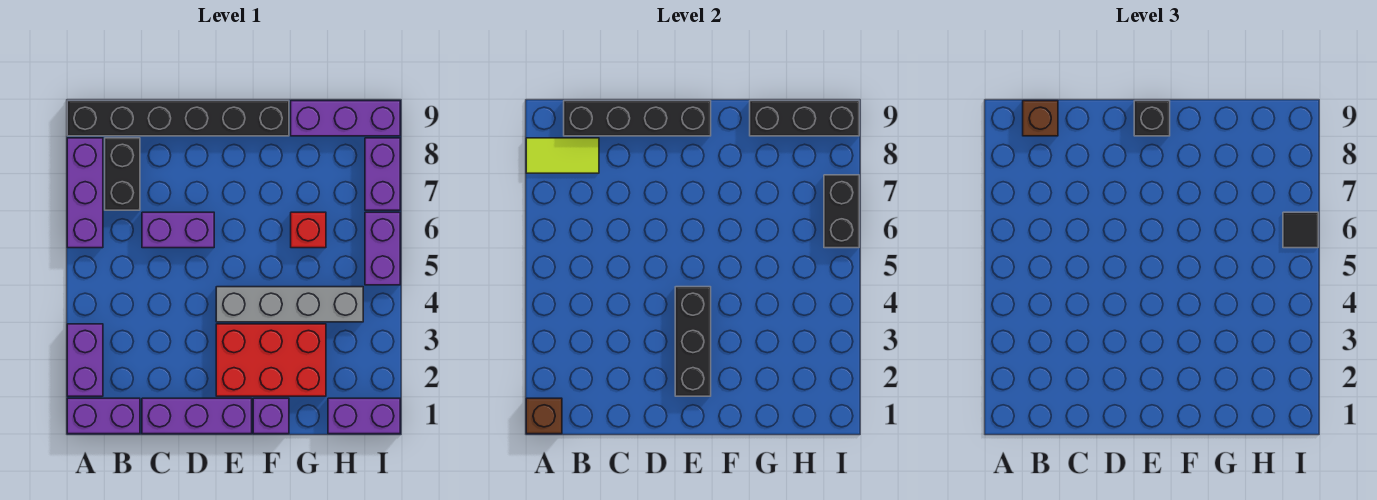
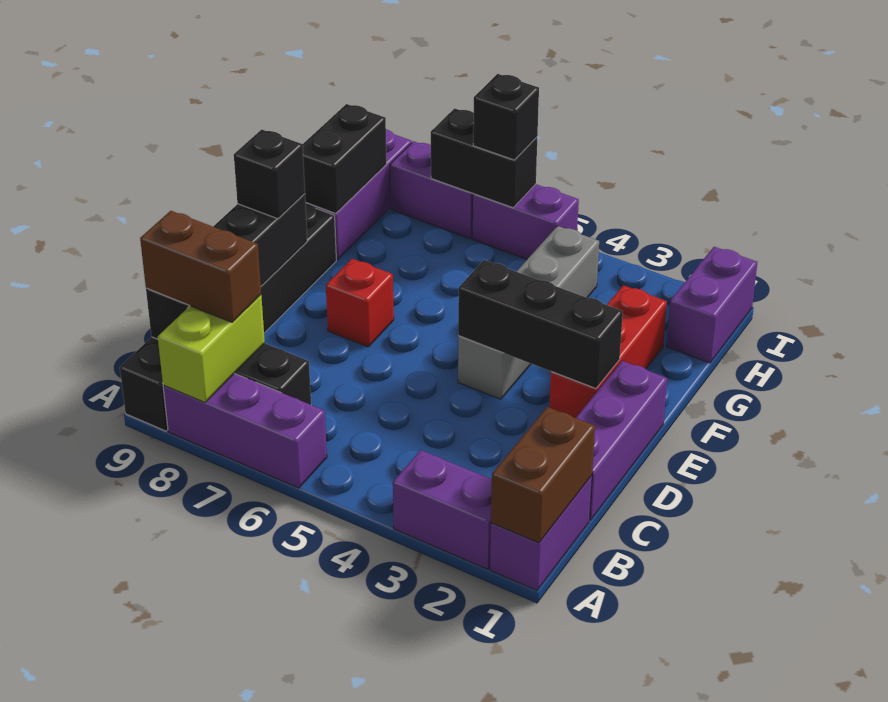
brown brick A1 level 2 -> brown brick A1:B1 level 2
lime tile A8:B8 level 2 -> lime brick A8:B8 level 2
brown brick B9 level 3 -> brown brick B8:B9 level 3
purple brick C6:D6 level 1 -> none
red brick E2:G3 level 1 -> red brick E2:G2 level 1
purple brick F1 level 1 -> none
red brick G6 level 1 -> red brick E7 level 1
black brick G9:I9 level 2 -> black brick G9:H9 level 2
black tile I6 level 3 -> black brick I6 level 3

